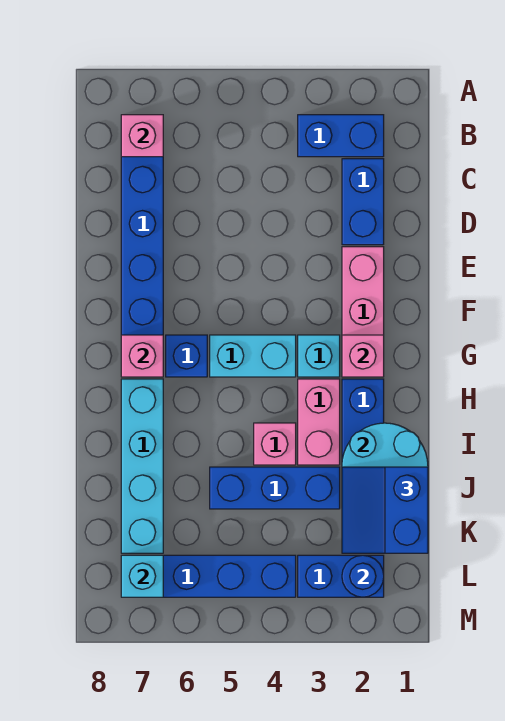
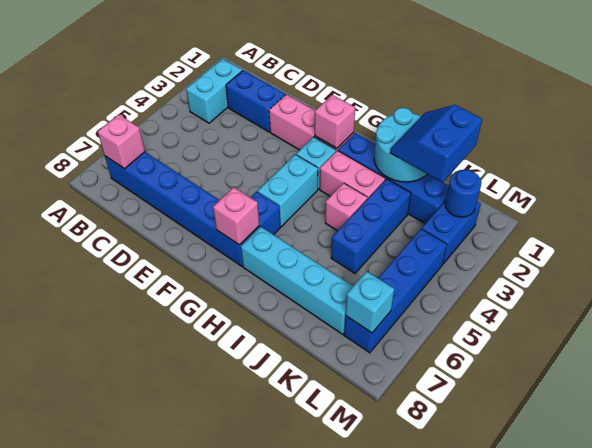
blue brick B2:B3 level 1 -> cyan brick B2:B3 level 1
blue slope J1:K2 level 3 top 1 -> blue slope J1:K2 level 3 top K

